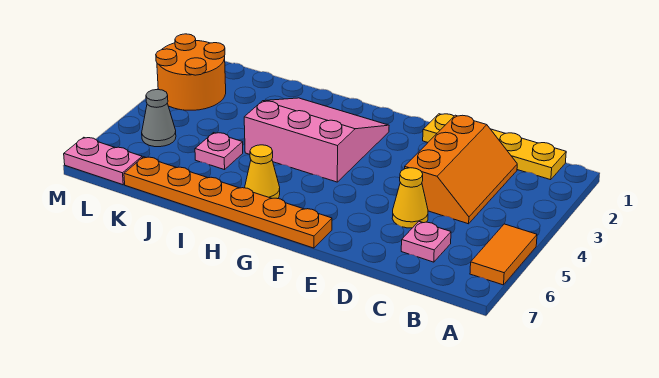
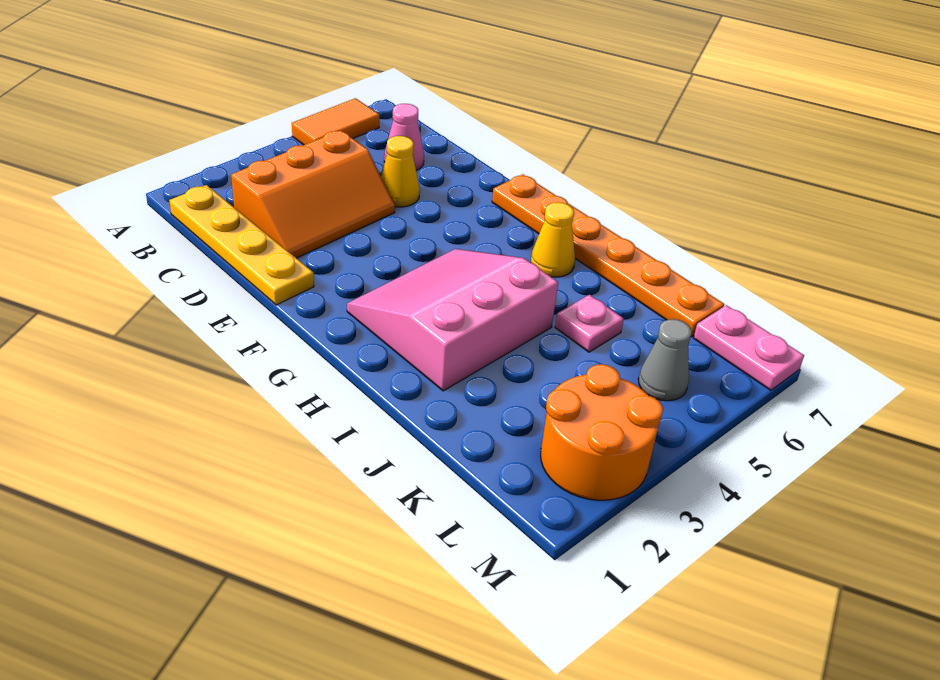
orange slope C2:D4 level 1 top D -> orange slope C2:D4 level 1 top C
pink plate C6 level 1 -> pink cone C6 level 1
pink slope G2:I4 level 1 top 4 -> pink slope G2:I4 level 1 top I

